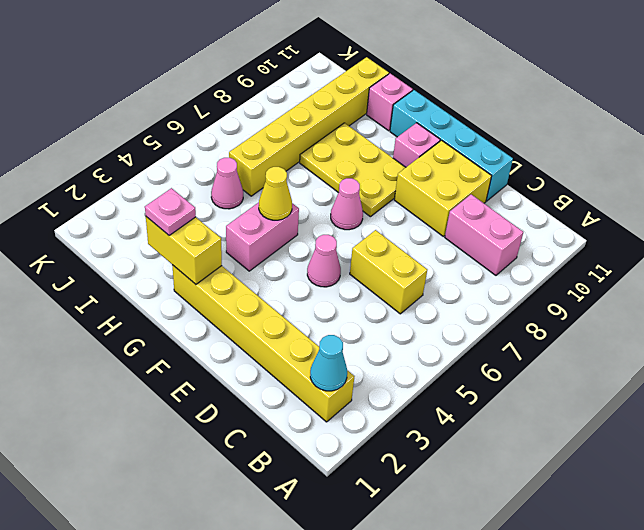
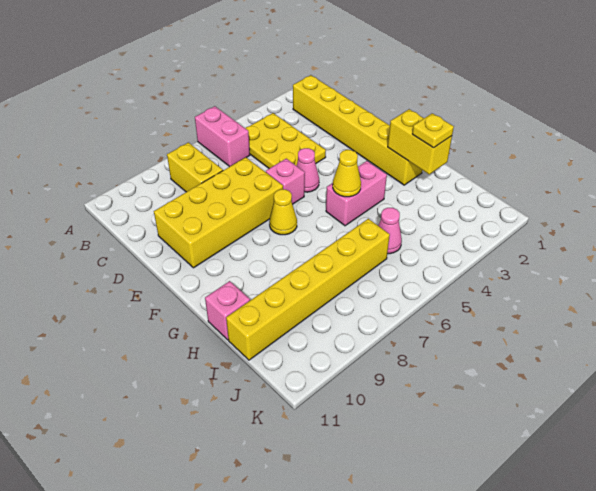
cyan cone B2 level 2 -> none
pink brick B9:C9 level 1 -> pink brick A6:B6 level 1
yellow brick C6:D6 level 1 -> yellow brick B8:C8 level 1
yellow brick D9:E10 level 1 -> yellow brick D7:E10 level 1
cyan brick D11:G11 level 1 -> none
pink cone F7 level 1 -> yellow cone F7 level 1
yellow plate F8:H9 level 1 -> yellow plate B4:D5 level 1
pink brick F10 level 1 -> pink brick E6 level 1
pink plate H2 level 3 -> yellow plate H2 level 3

